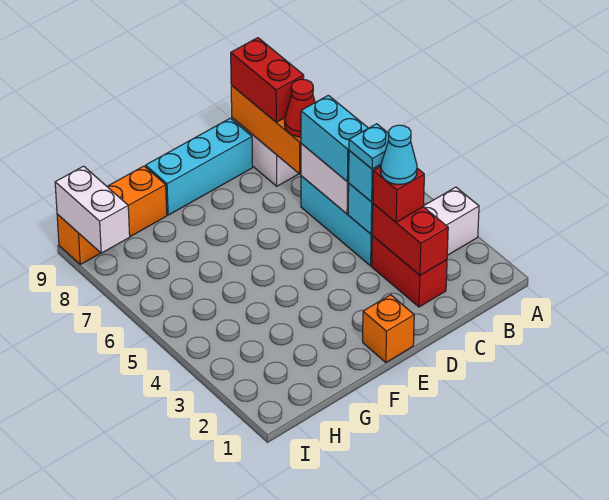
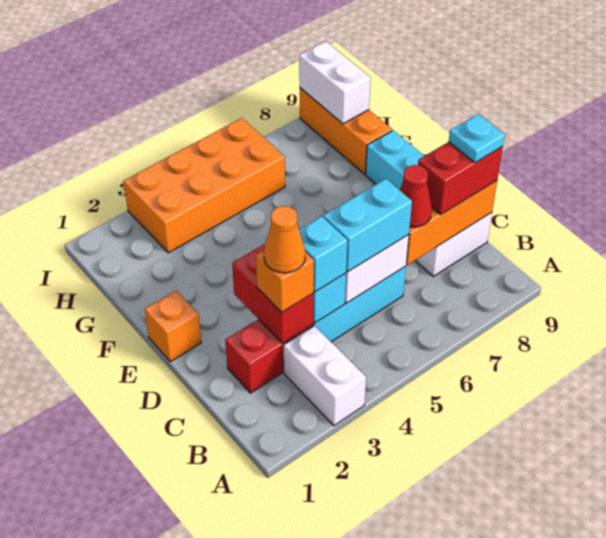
red brick C2:C3 level 2 -> red brick C3:D3 level 2
red brick C3 level 3 -> orange brick C3 level 3
cyan cone C3 level 4 -> orange cone C3 level 4
cyan plate C4 level 4 -> cyan plate C9 level 4
none -> orange brick H3:I6 level 1
white brick I8:I9 level 2 -> white brick H9:I9 level 2

